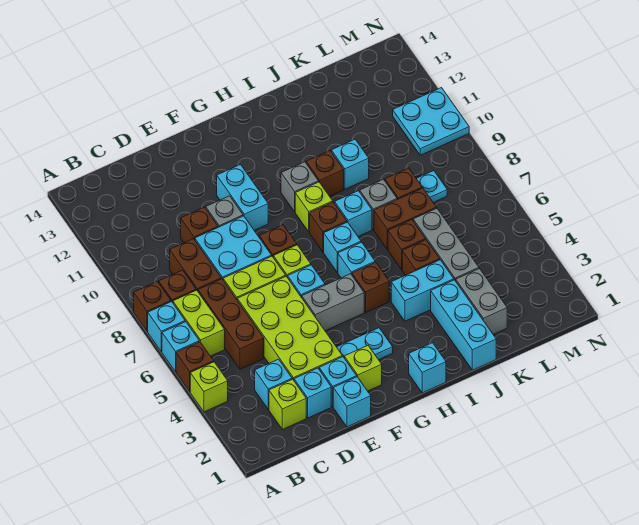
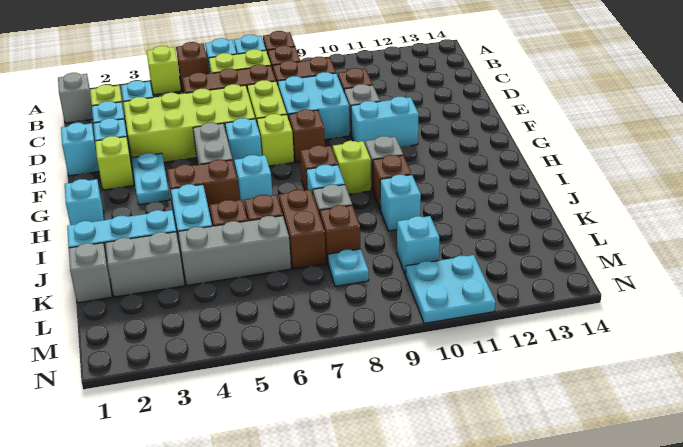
none -> grey brick B1 level 1
brown brick H5 level 1 -> brown brick H4:H5 level 1
cyan brick H7 level 1 -> cyan brick L10 level 1
none -> grey brick K1 level 1

